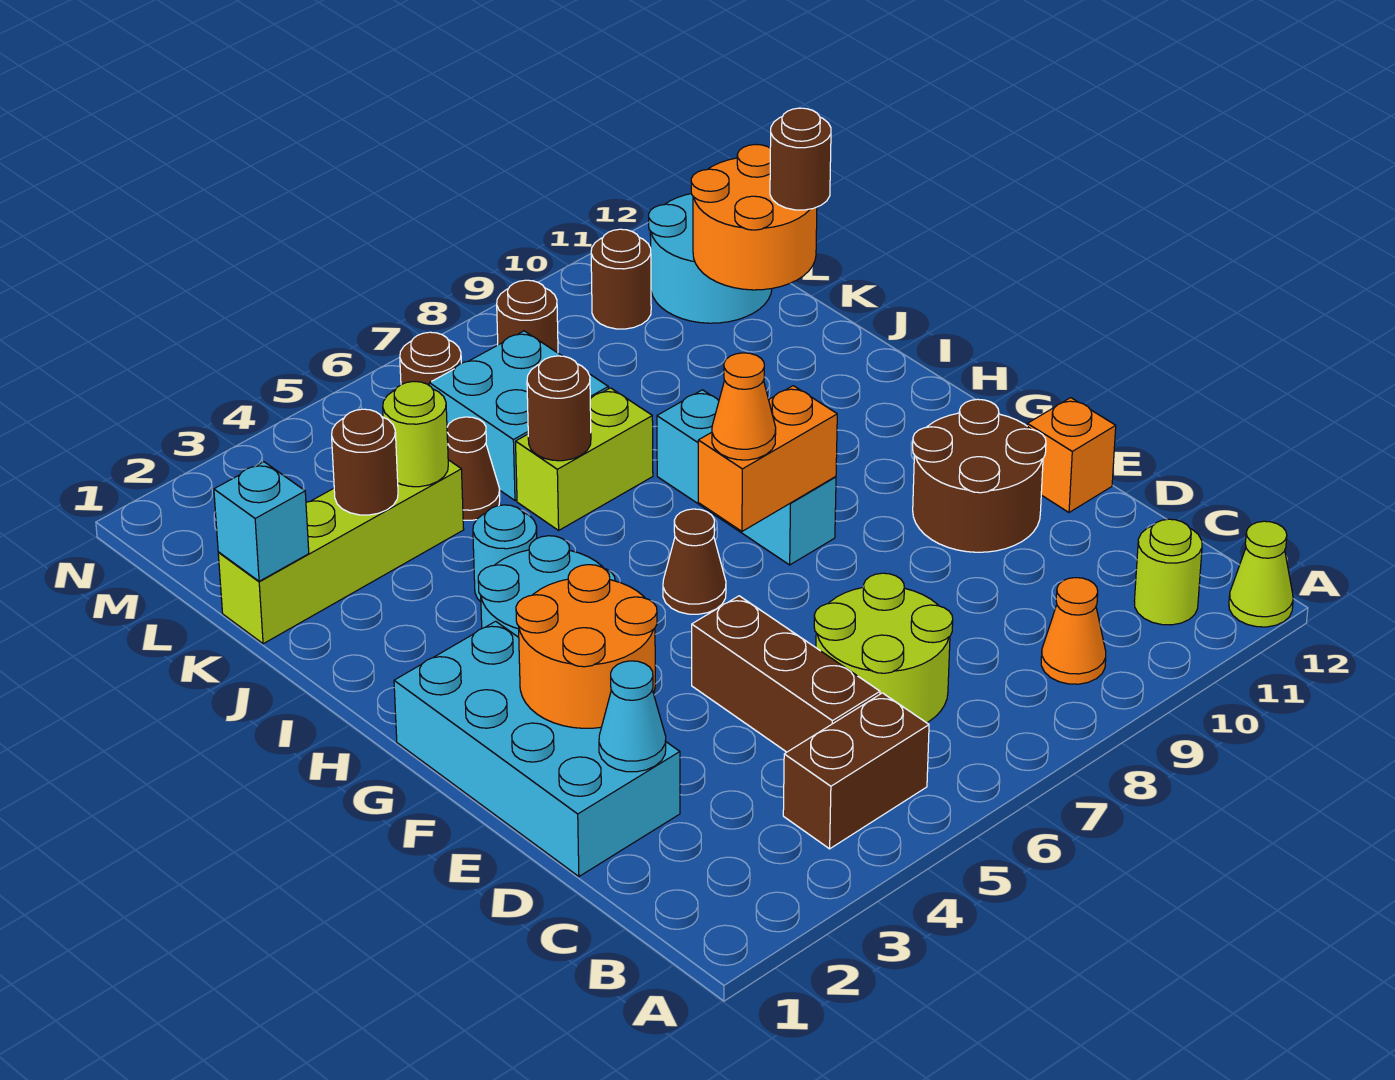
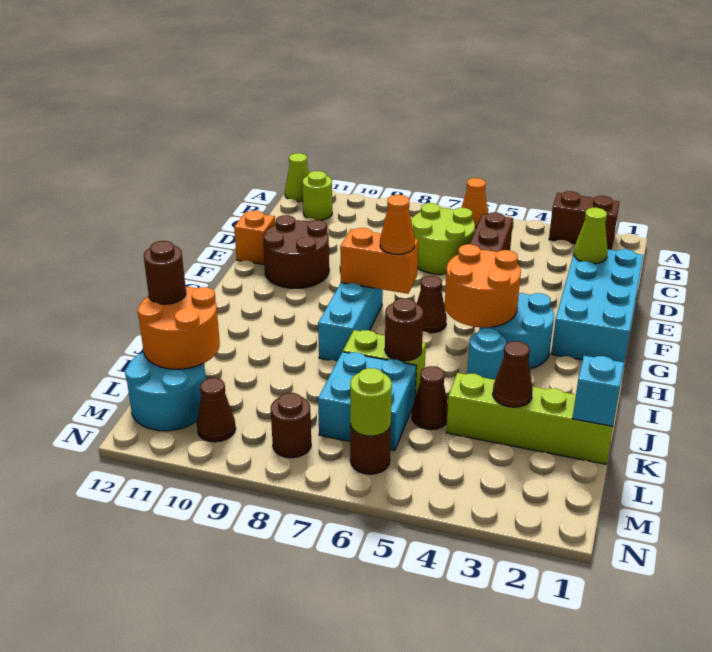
brown brick B4:B5 level 1 -> brown brick A2:A3 level 1
orange cone B9 level 1 -> orange cone A6 level 1
cyan cone D2 level 2 -> lime cone D2 level 2
orange round brick E2:F3 level 2 -> orange round brick G4:H5 level 2
brown round brick K3 level 2 -> brown cone K3 level 2
lime round brick K4 level 2 -> lime round brick M6 level 2
brown round brick M10 level 1 -> brown cone M10 level 1

